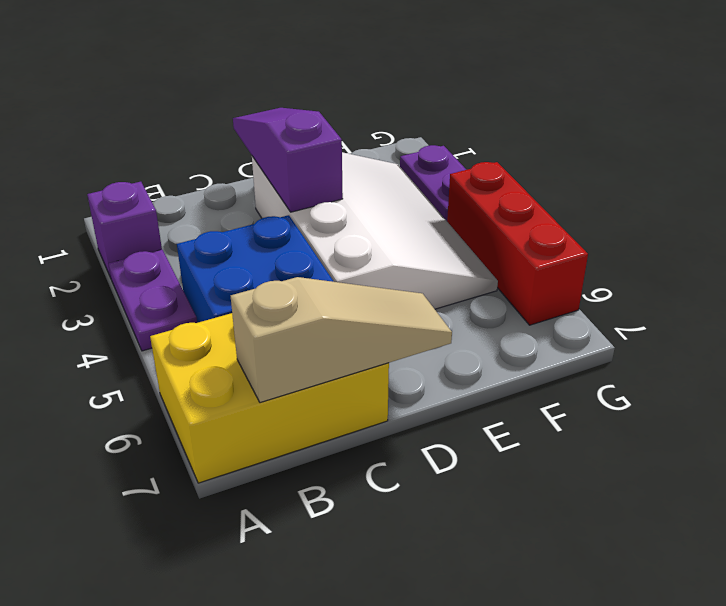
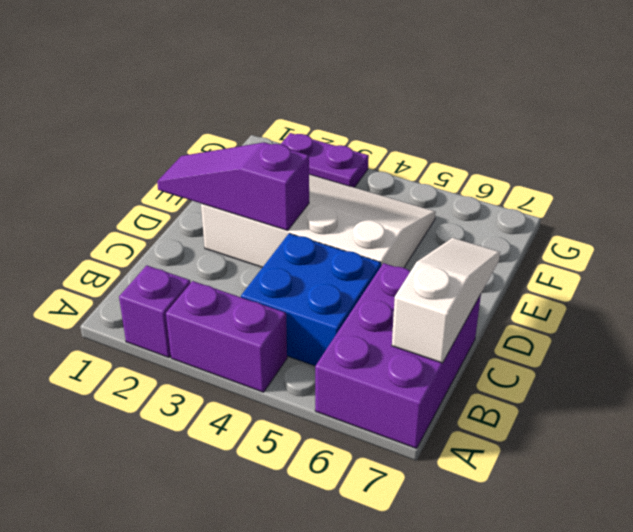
purple plate A3:A4 level 1 -> purple brick A3:A4 level 1
yellow brick A6:C7 level 1 -> purple brick A6:C7 level 1
tan slope B7:D7 level 2 top B -> white slope B7:D7 level 2 top B
red brick G4:G6 level 1 -> none

